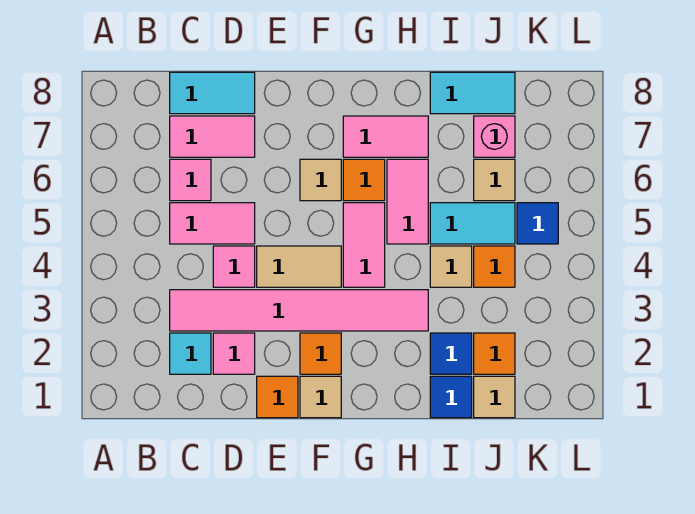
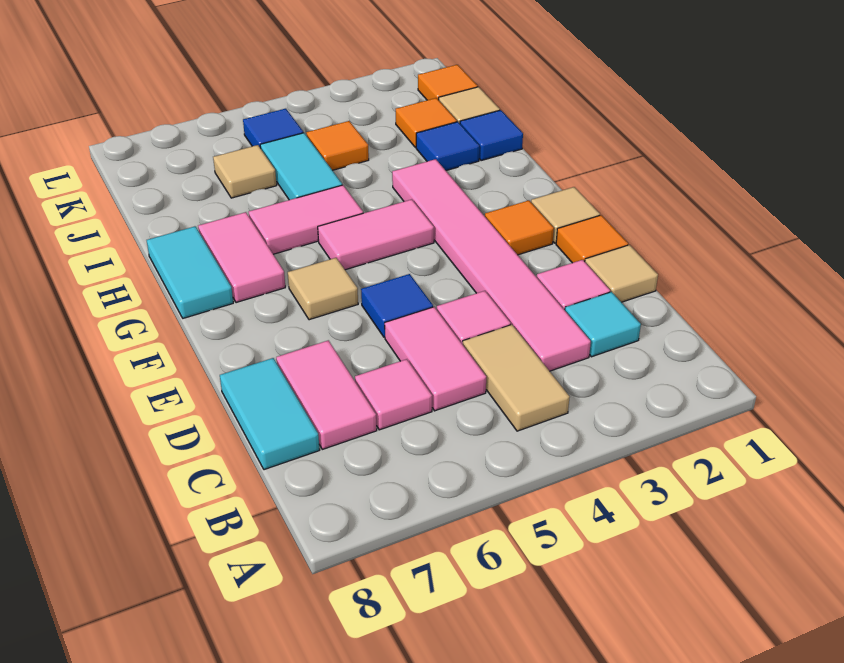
tan tile E4:F4 level 1 -> tan tile B4:C4 level 1
none -> blue tile E5 level 1
orange tile G6 level 1 -> orange tile K1 level 1
tan tile I4 level 1 -> tan tile D1 level 1
cyan tile I8:J8 level 1 -> cyan tile G8:H8 level 1
pink brick J7 level 1 -> none

